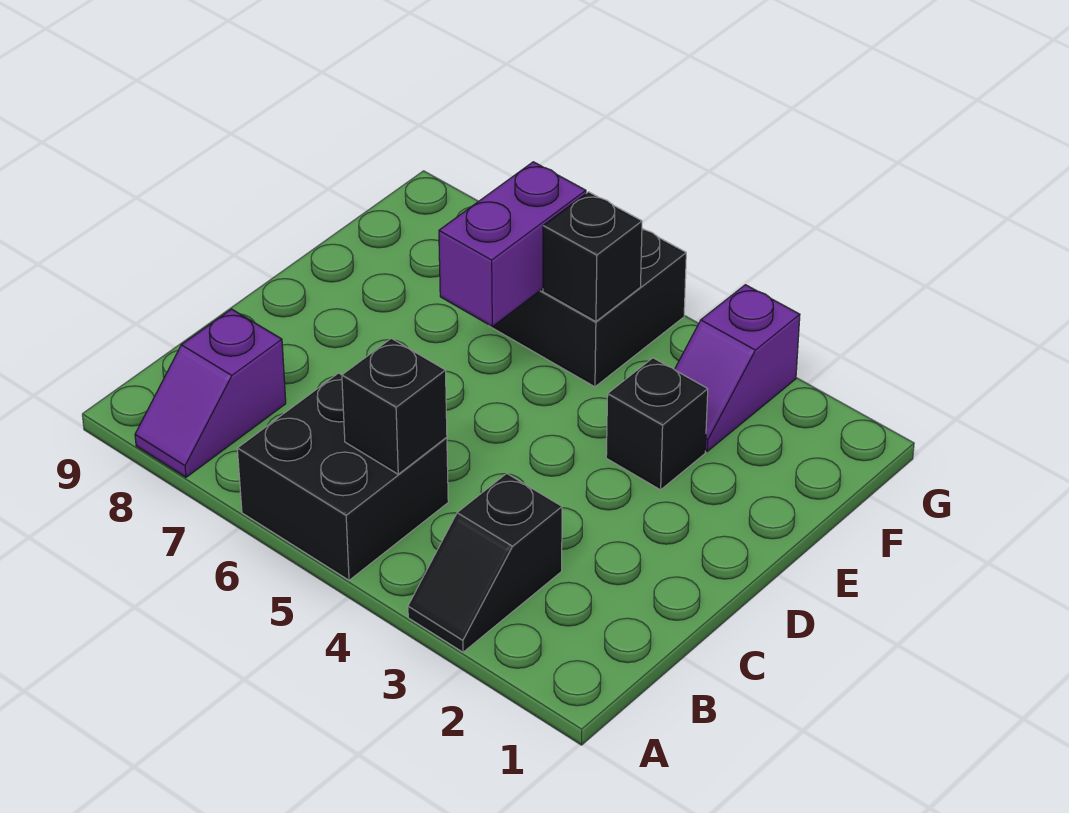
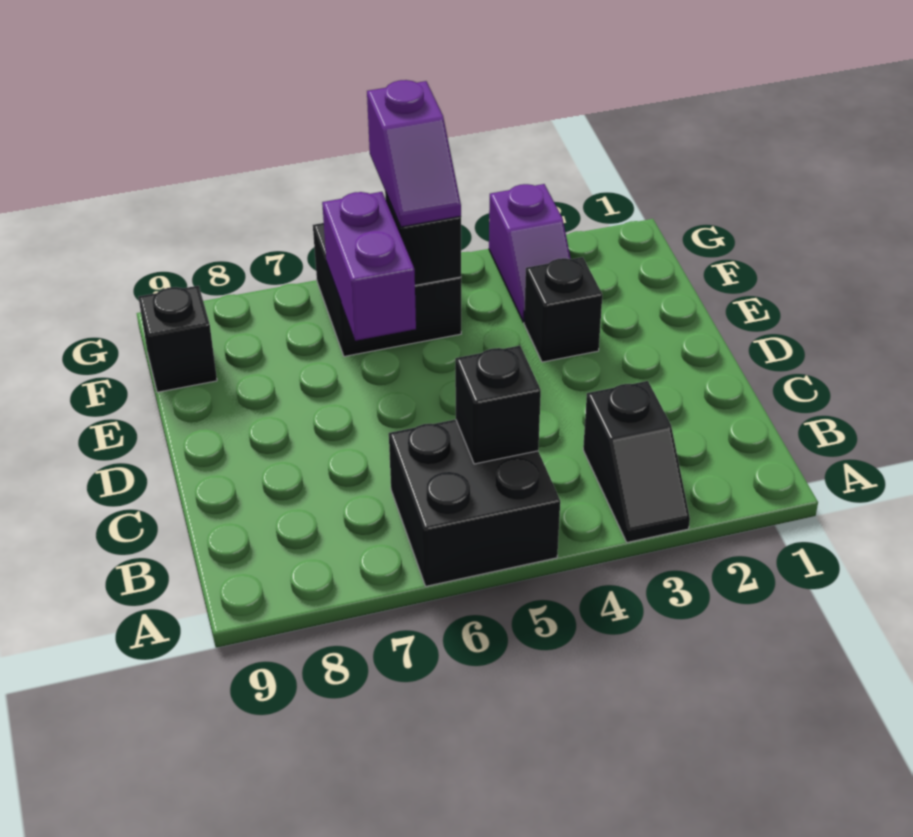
purple slope A8:B8 level 1 top B -> purple slope F5:G5 level 3 top G
none -> black brick F9 level 1

